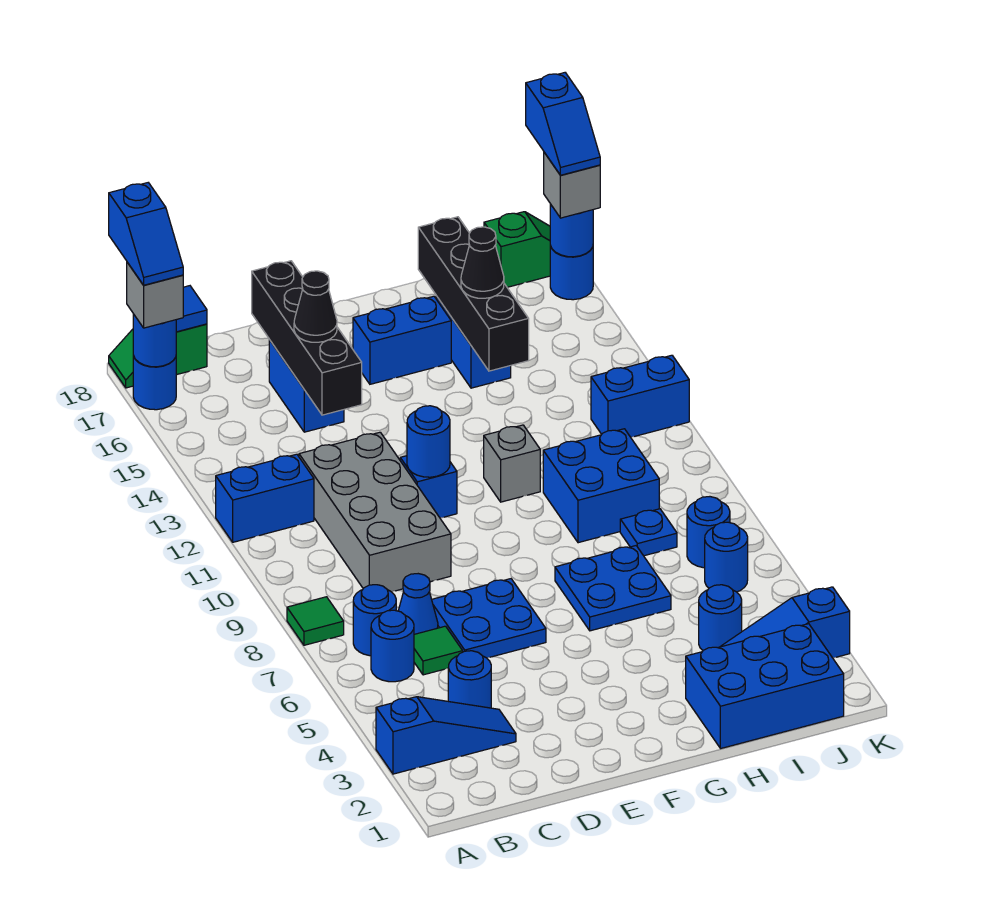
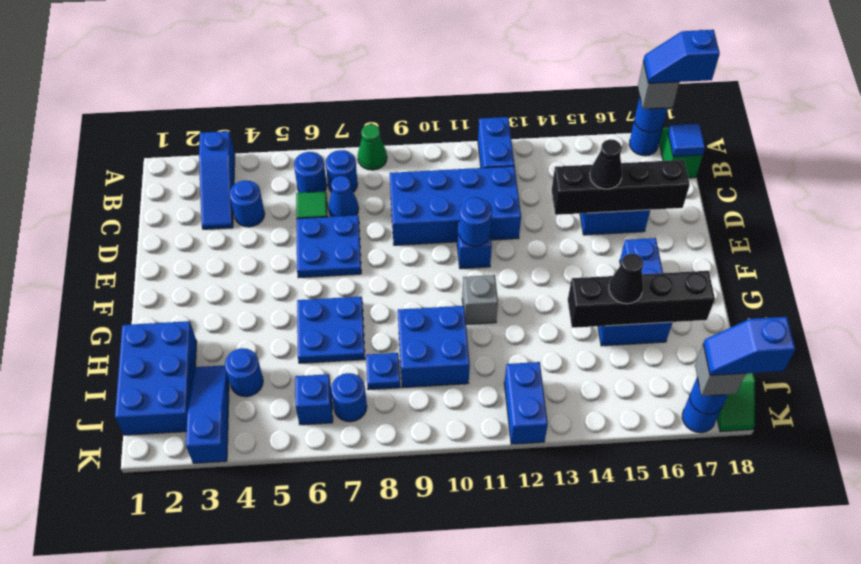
green tile A8 level 1 -> green cone A8 level 1
grey brick C9:D12 level 1 -> blue brick C9:D12 level 1
blue round brick J6 level 1 -> blue brick J6 level 1

